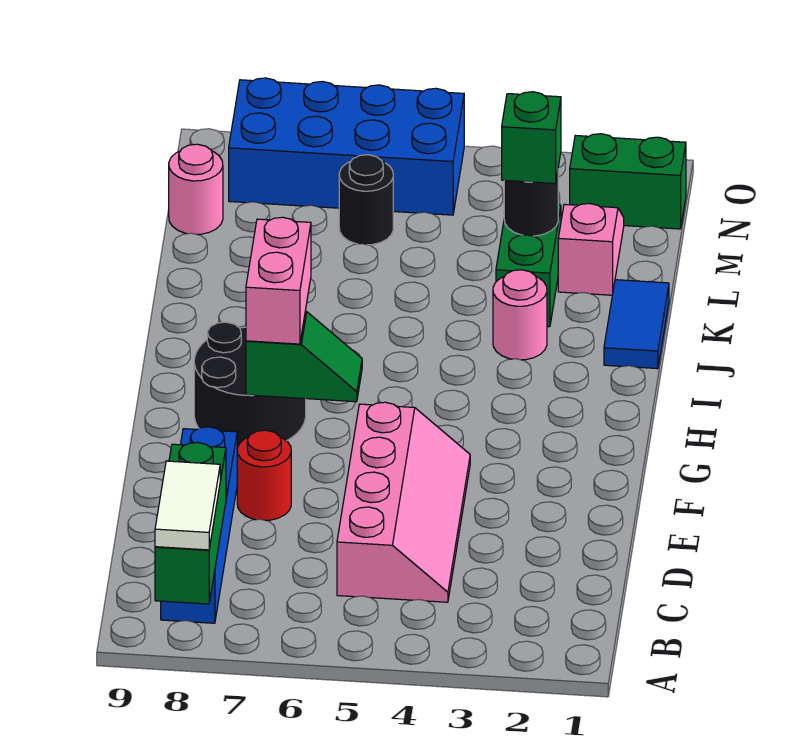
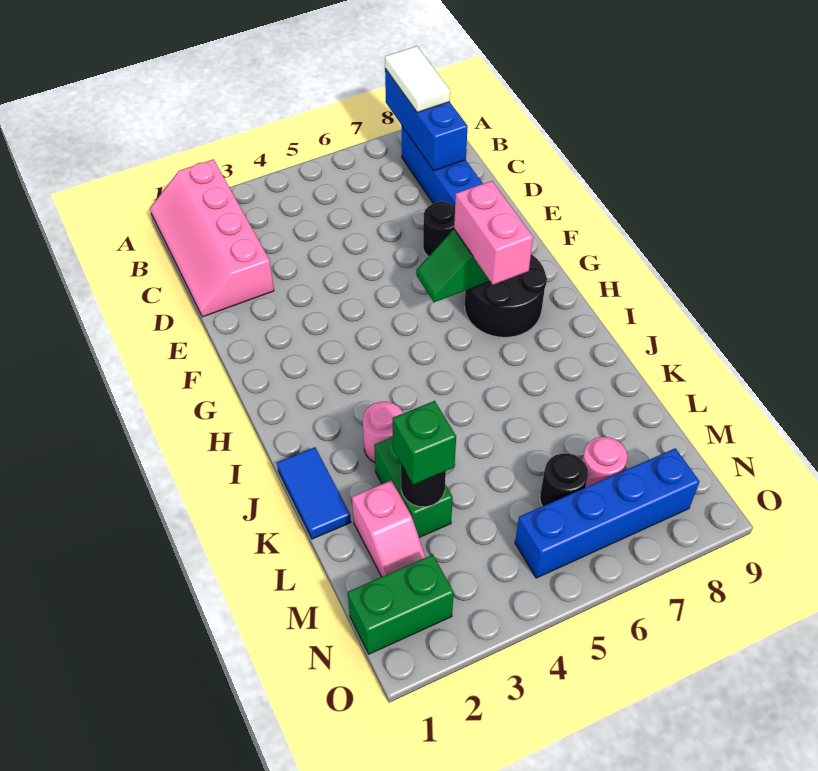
green brick A8:C8 level 2 -> blue brick A8:C8 level 2
pink slope C4:F5 level 1 top 5 -> pink slope A1:D2 level 1 top 2
red round brick E7 level 1 -> black round brick E7 level 1
pink round brick M9 level 1 -> pink round brick M7 level 1
blue brick N5:O8 level 1 -> blue brick N5:N8 level 1

